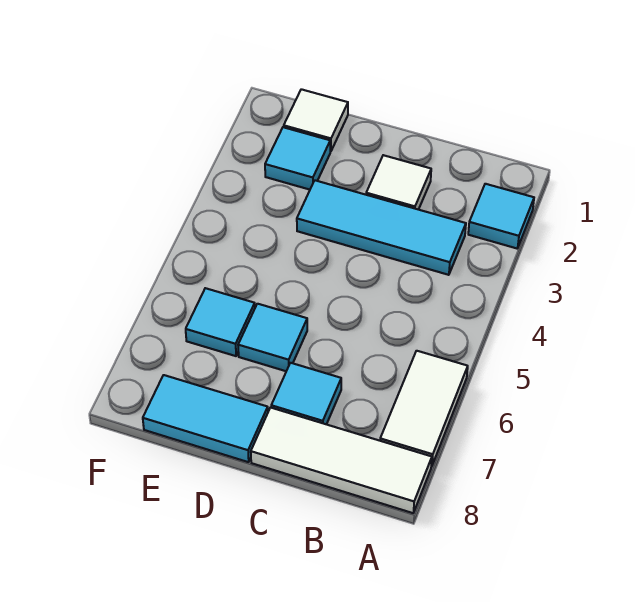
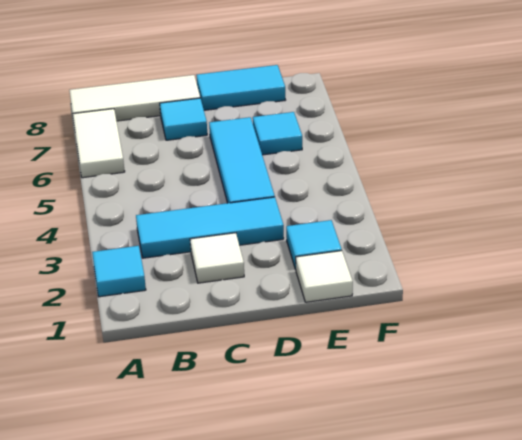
cyan tile D6 level 1 -> cyan tile D4:D6 level 1

